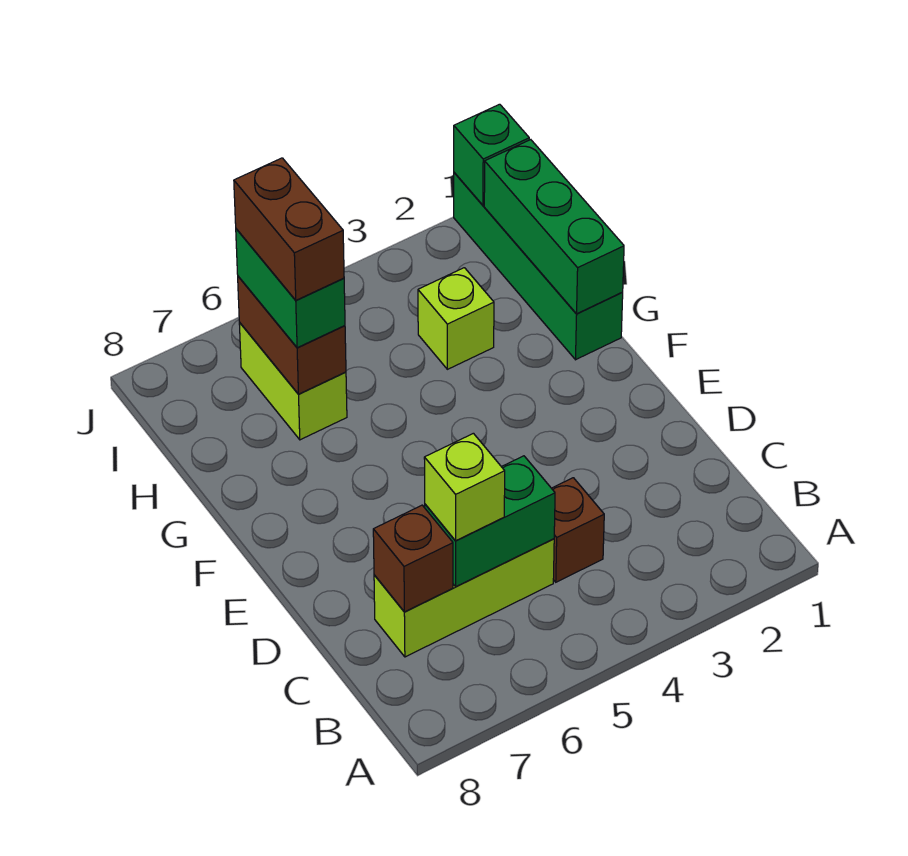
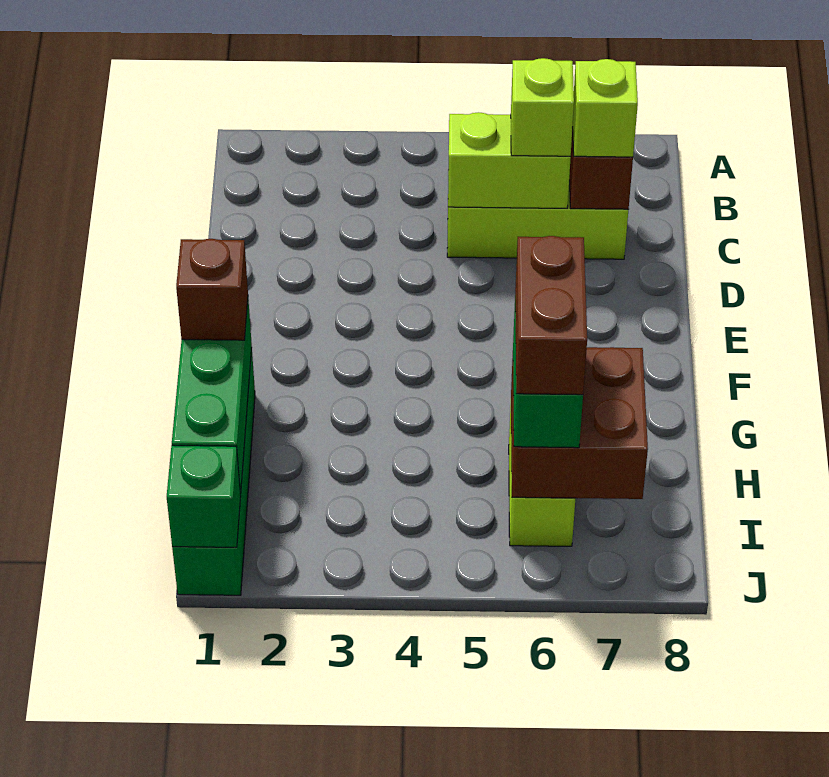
brown brick C4 level 1 -> brown brick G1 level 3
green brick C5:C6 level 2 -> lime brick C5:C6 level 2
lime brick H3 level 1 -> lime brick C7 level 3
brown brick H6:I6 level 2 -> brown brick H6:I7 level 2

